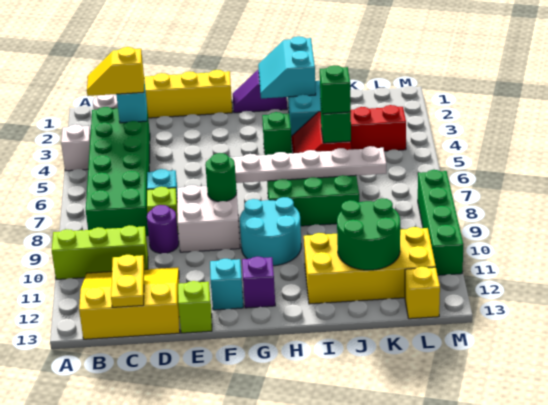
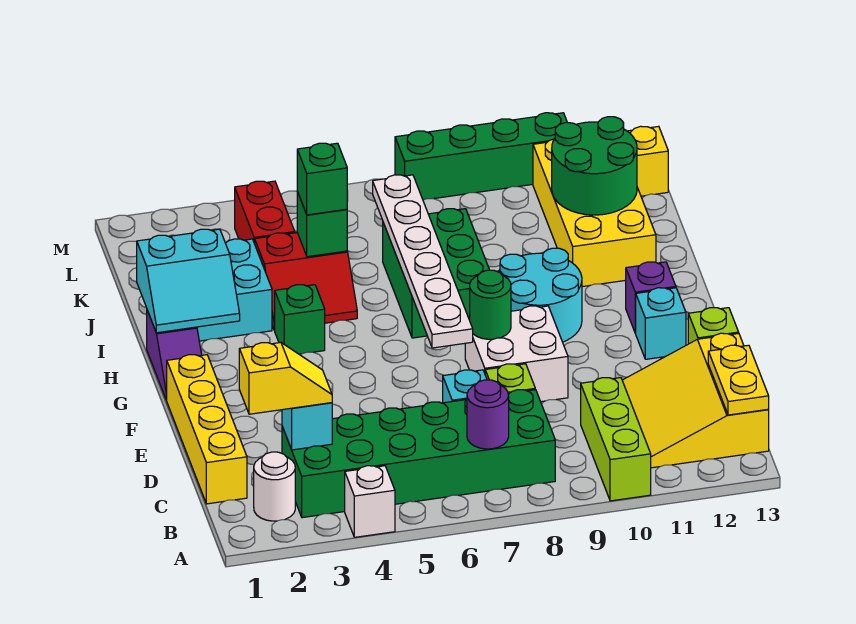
yellow slope B3:C3 level 3 top C -> yellow slope C2:C3 level 3 top 2
yellow plate C12:C13 level 2 -> yellow plate B13:C13 level 2
purple round brick D9 level 1 -> purple round brick B7 level 2

